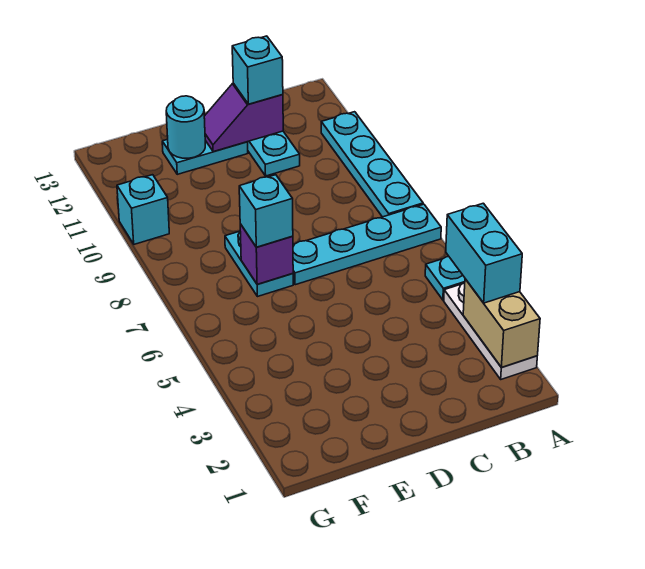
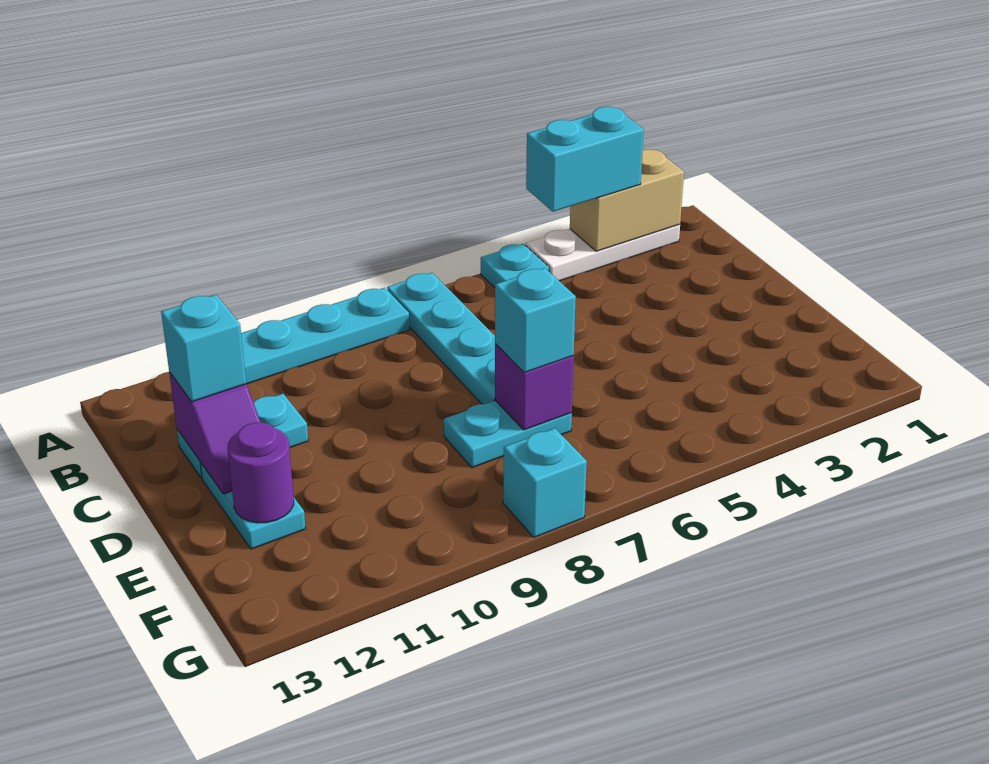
cyan round brick E12 level 2 -> purple round brick E12 level 2
cyan brick G10 level 1 -> cyan brick G8 level 1

